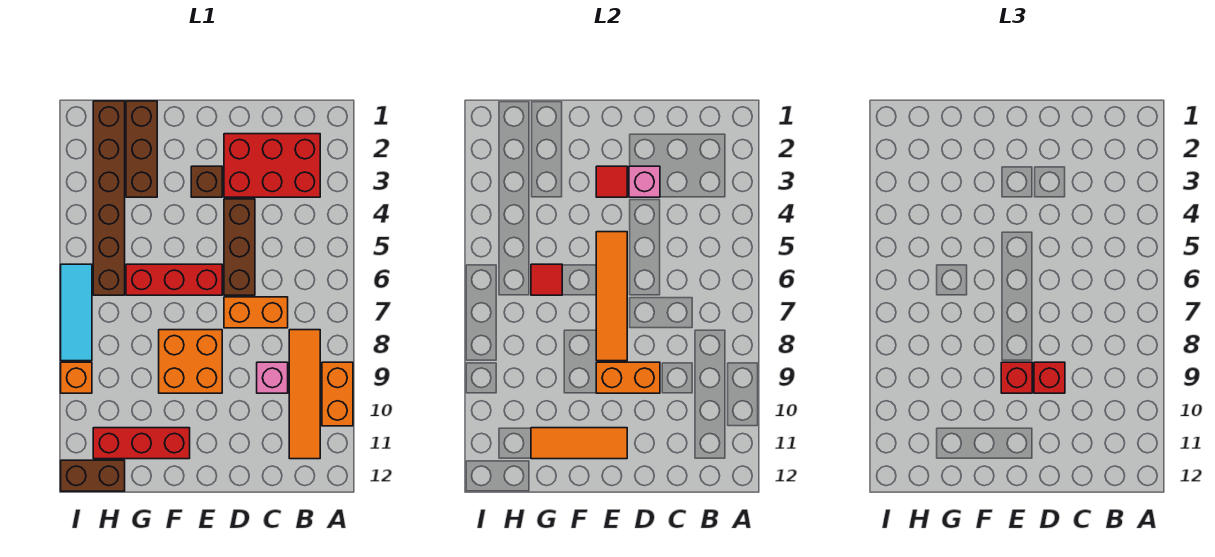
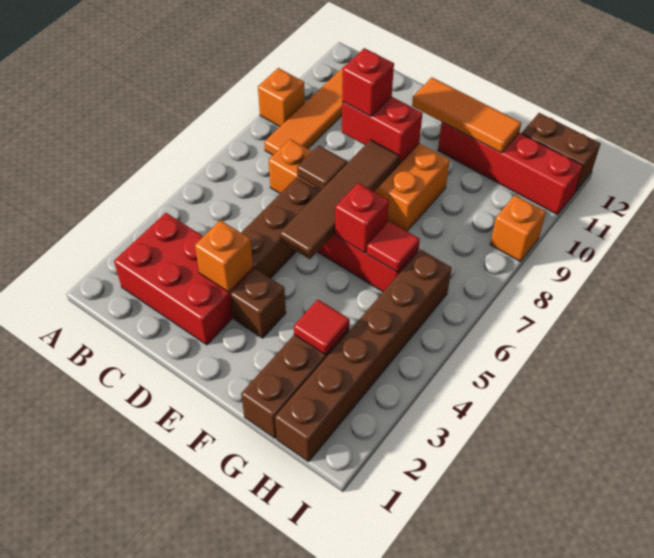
orange brick A9:A10 level 1 -> orange brick A9 level 1
pink brick C9 level 1 -> none
pink brick D3 level 2 -> orange brick D3 level 2
none -> brown tile D7 level 2
orange brick D9:E9 level 2 -> red brick D9:E9 level 2
red tile E3 level 2 -> red tile G3 level 2
orange tile E5:E8 level 2 -> brown tile E5:E8 level 2
red brick E9 level 3 -> red brick F6 level 2
red brick F11:H11 level 1 -> red brick F11:I11 level 1
cyan tile I6:I8 level 1 -> none

